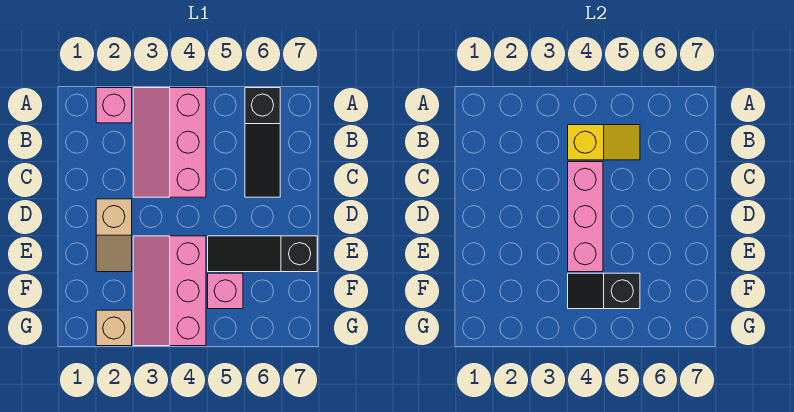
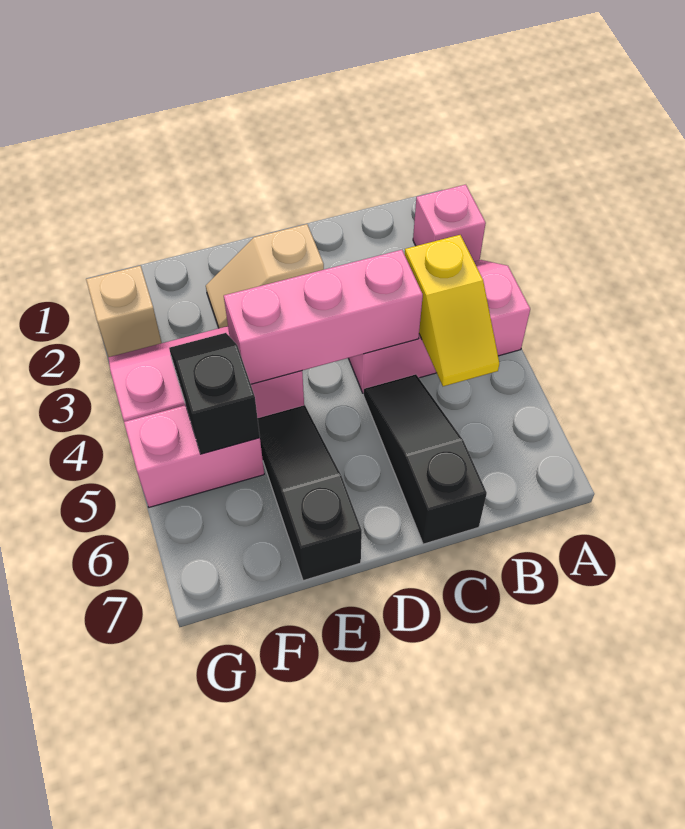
black slope A6:C6 level 1 top A -> black slope C5:C7 level 1 top 7
pink brick F5 level 1 -> pink brick F5:G5 level 1

